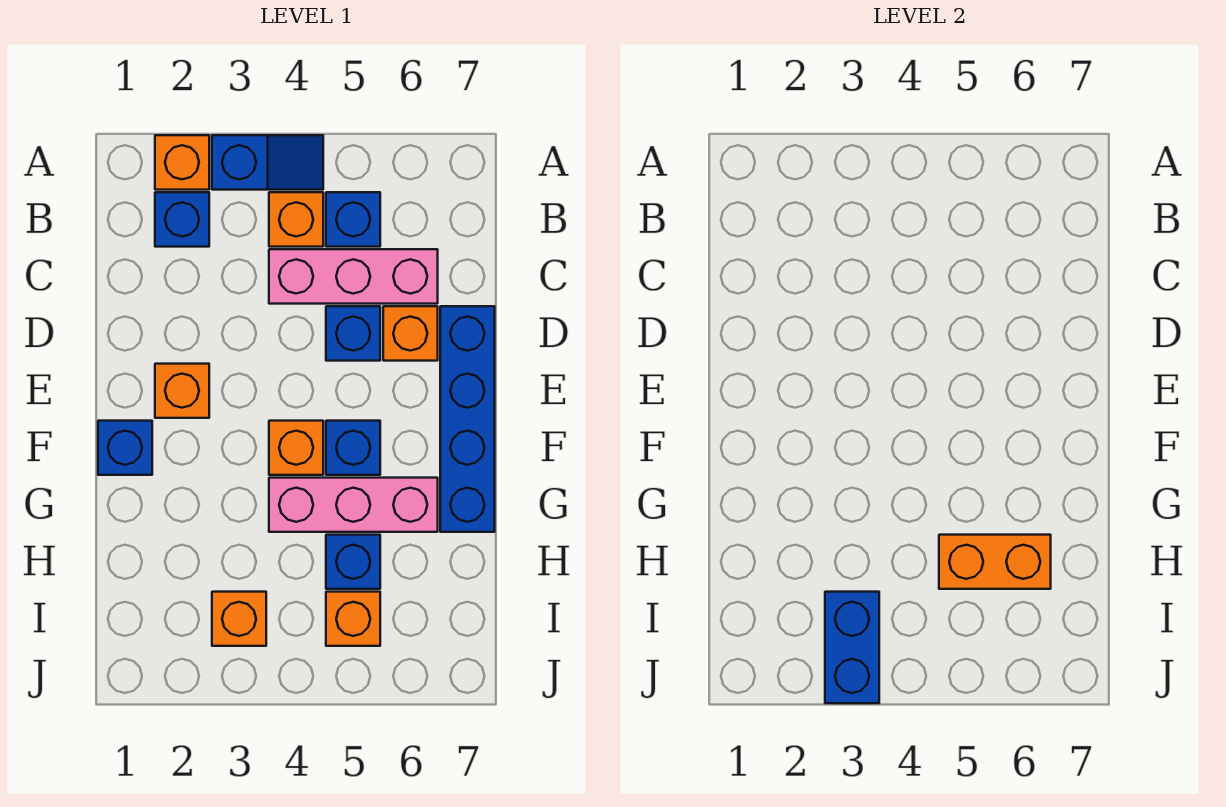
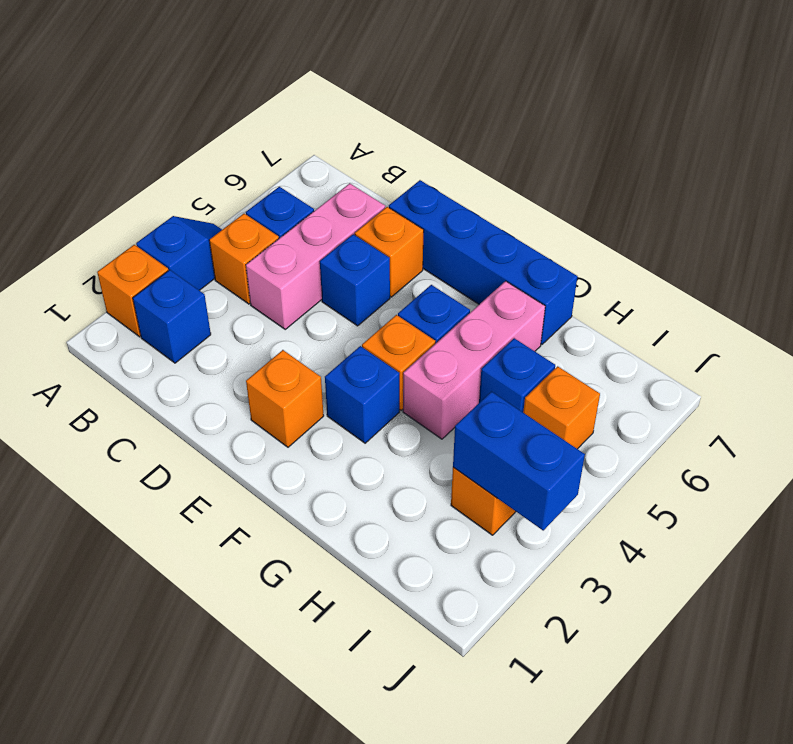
blue brick F1 level 1 -> blue brick F3 level 1
orange brick H5:H6 level 2 -> none

